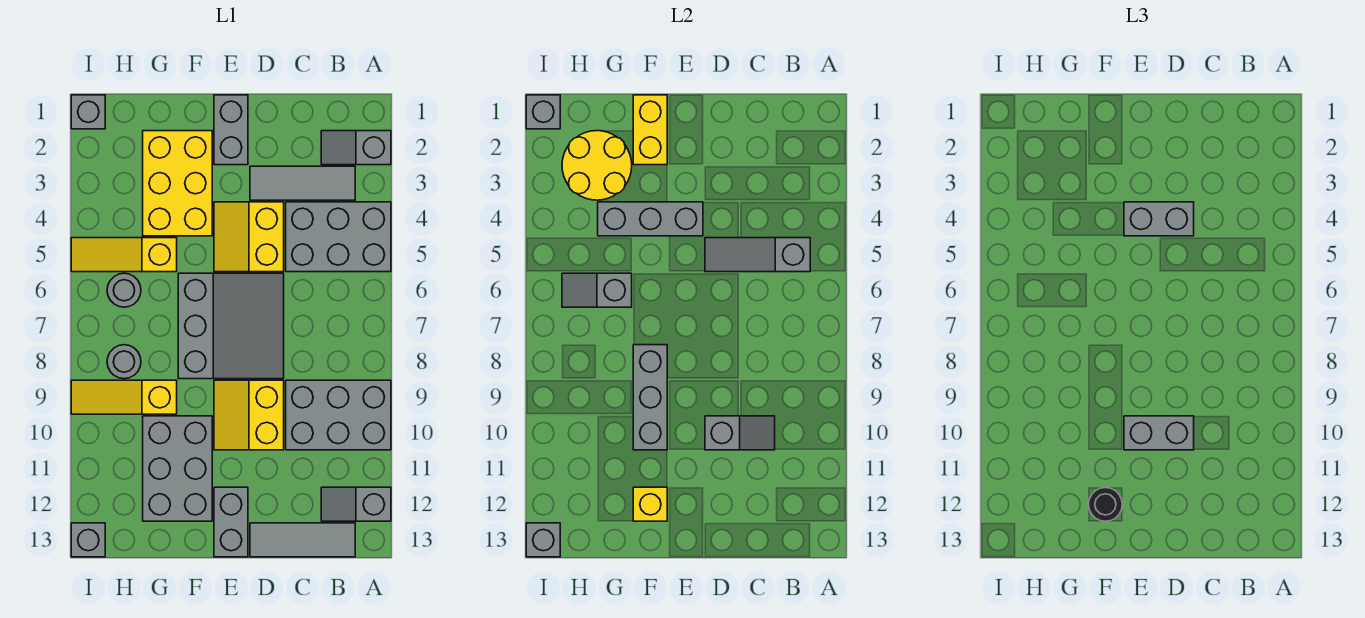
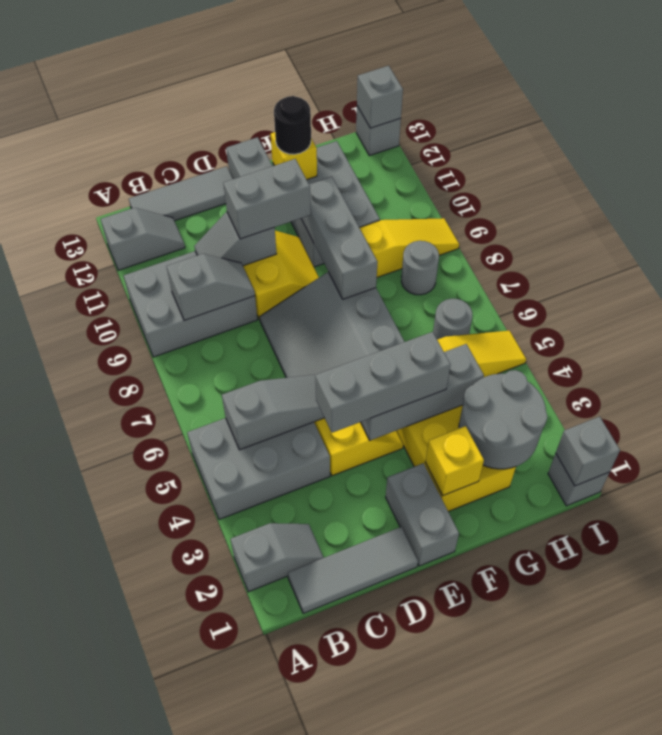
grey tile B3:D3 level 1 -> grey tile B1:D1 level 1
grey brick D4:E4 level 3 -> grey brick D4:F4 level 3
yellow brick F1:F2 level 2 -> yellow brick F2 level 2
yellow round brick G2:H3 level 2 -> grey round brick G2:H3 level 2
grey slope G6:H6 level 2 top G -> grey slope B9:C9 level 2 top B

